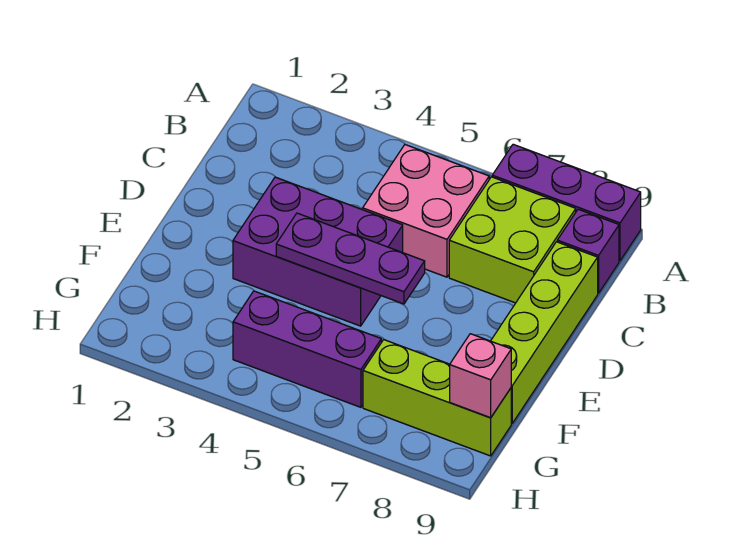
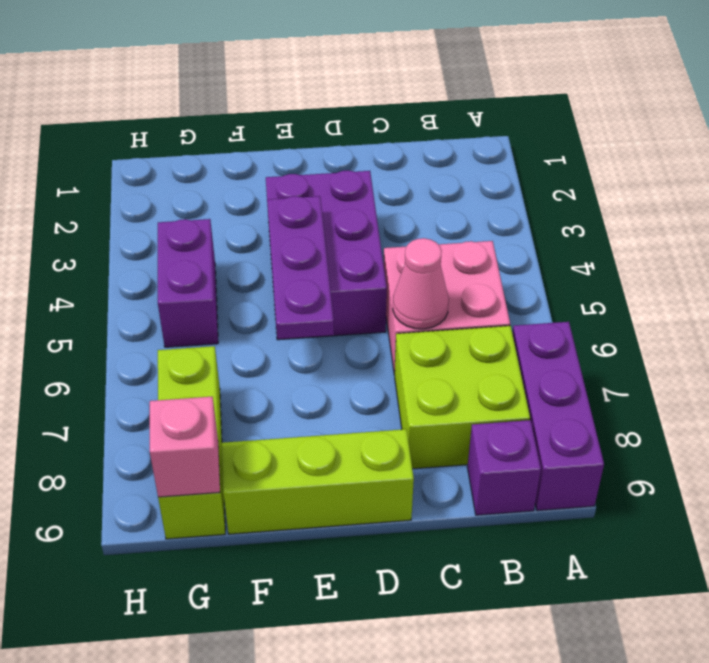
none -> pink cone C6 level 2
lime brick C9:F9 level 1 -> lime brick D9:F9 level 1
purple brick G4:G6 level 1 -> purple brick G4:G5 level 1

